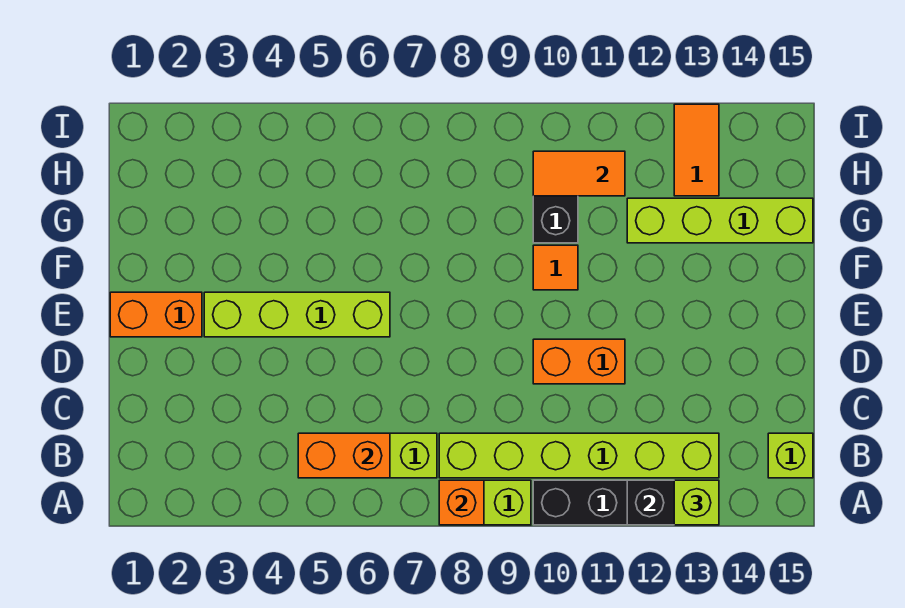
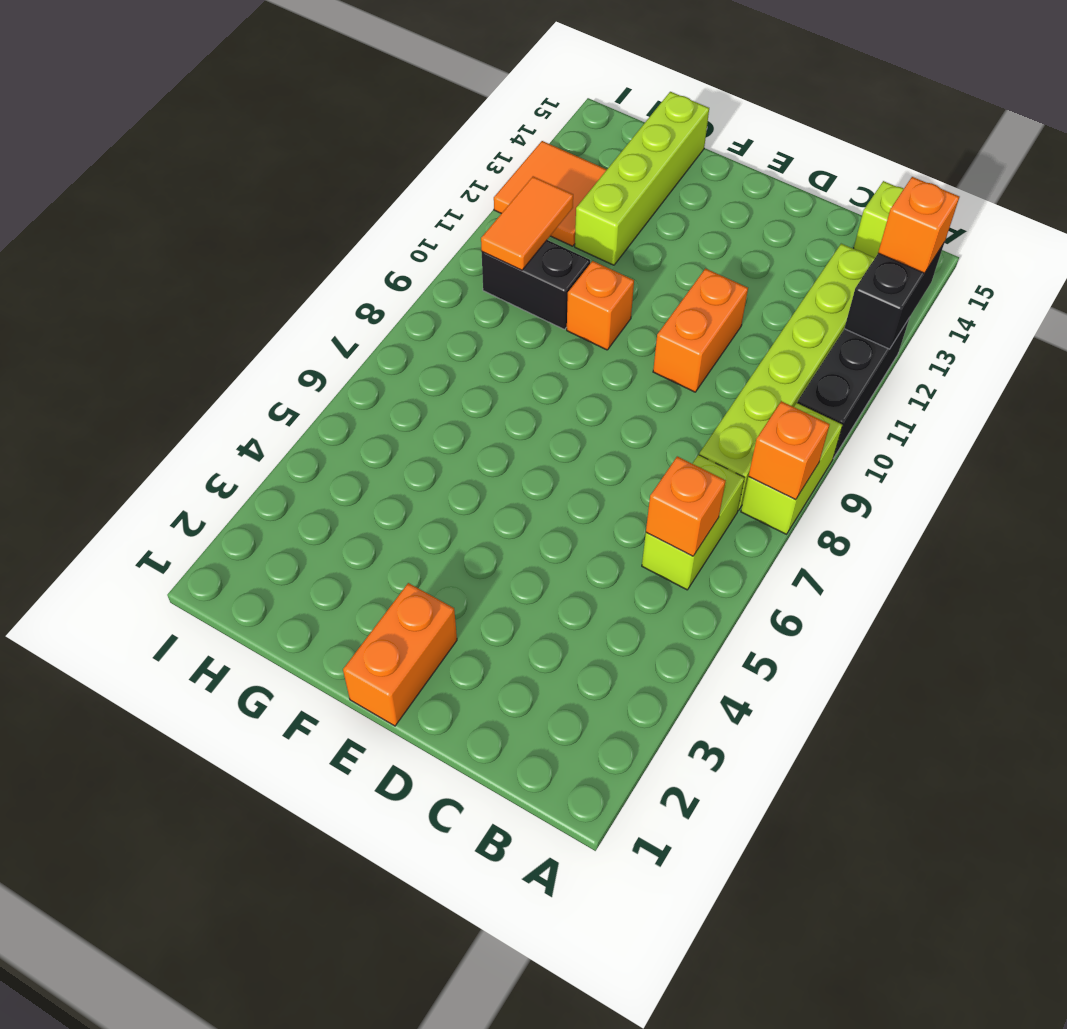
lime brick A13 level 3 -> orange brick A13 level 3
orange brick B5:B6 level 2 -> orange brick B6 level 2
lime brick E3:E6 level 1 -> none
orange tile F10 level 1 -> orange brick F10 level 1
orange tile H13:I13 level 1 -> orange tile H12:I13 level 1

